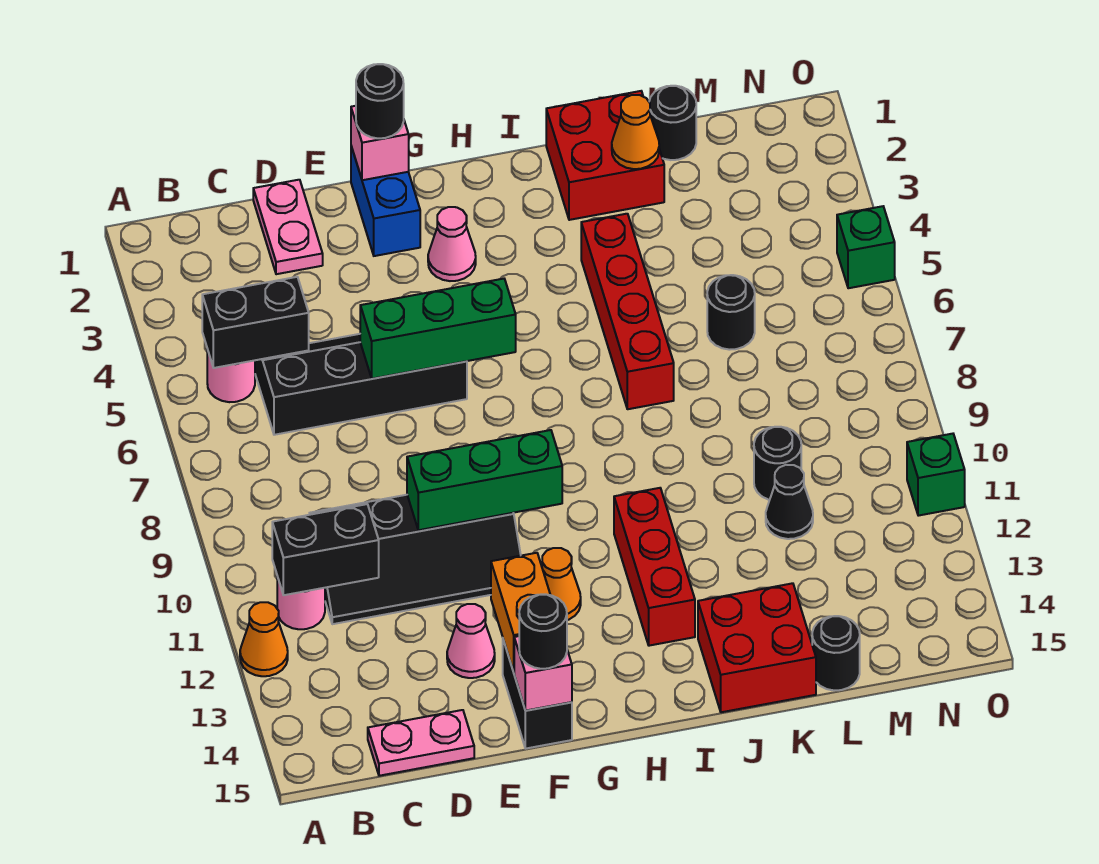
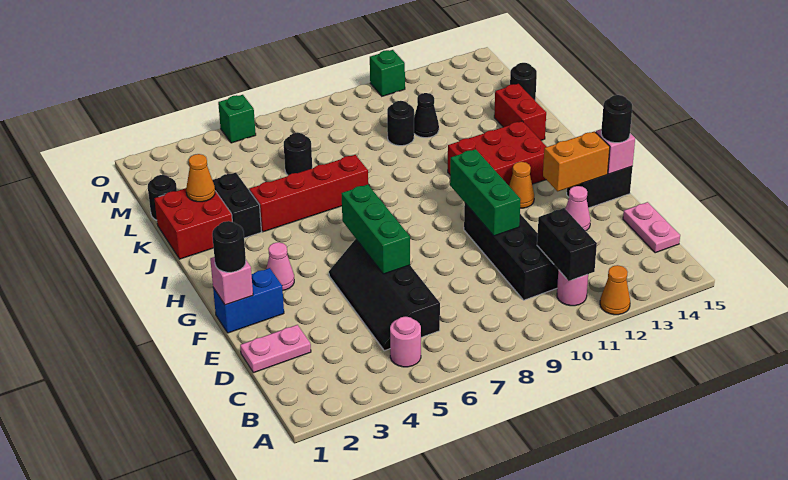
black brick B5:C5 level 2 -> black brick J3:K3 level 1
red brick I11:I13 level 1 -> red brick H11:I13 level 1
red brick J14:K15 level 1 -> red brick J14:K14 level 1

